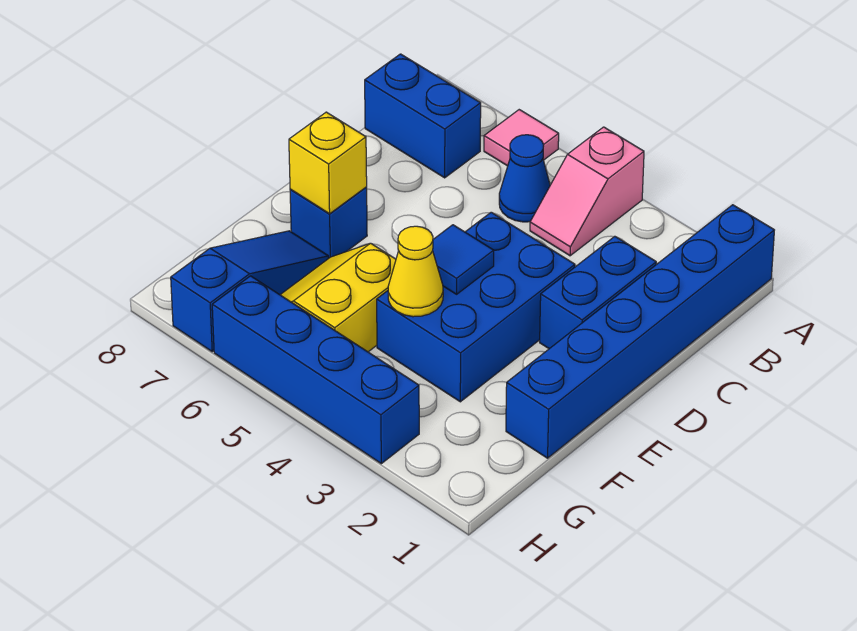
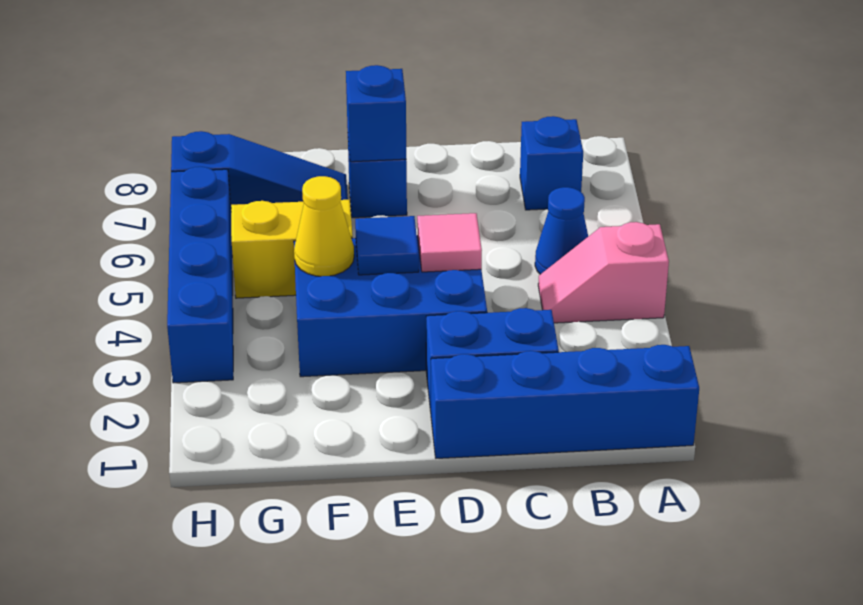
blue brick A1:F1 level 1 -> blue brick A1:D1 level 1
pink tile A6 level 1 -> pink tile D4 level 2
blue brick B7:B8 level 1 -> blue brick B7 level 1
yellow brick E7 level 2 -> blue brick E7 level 2

